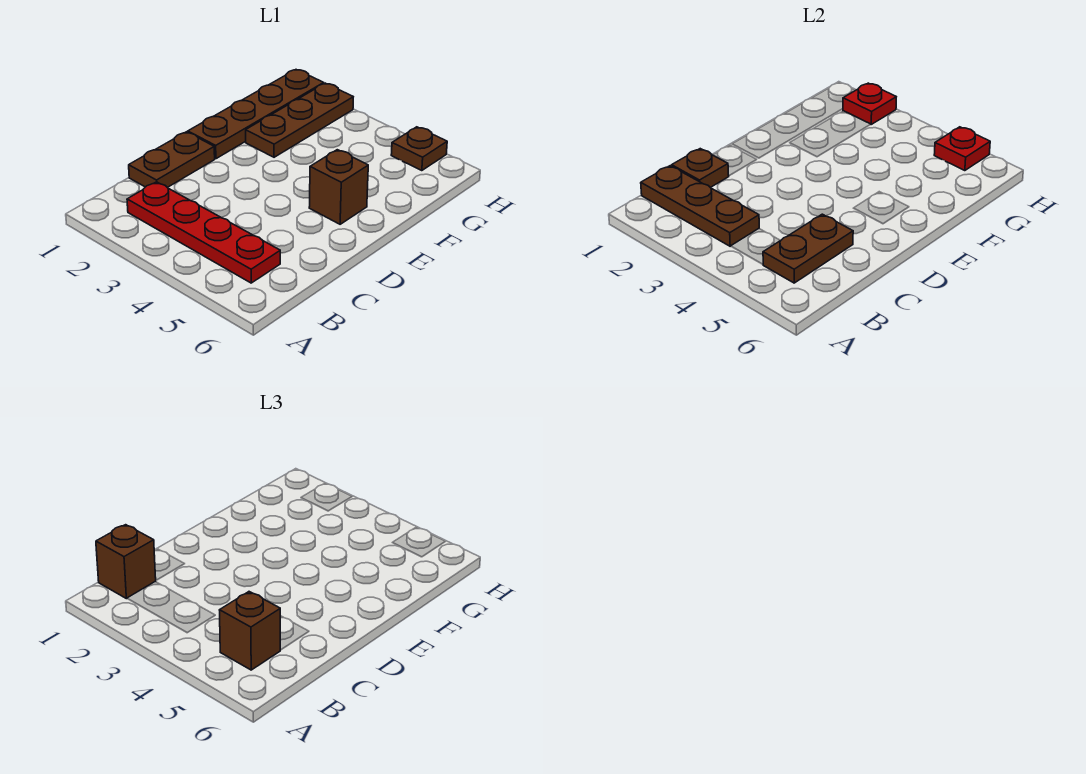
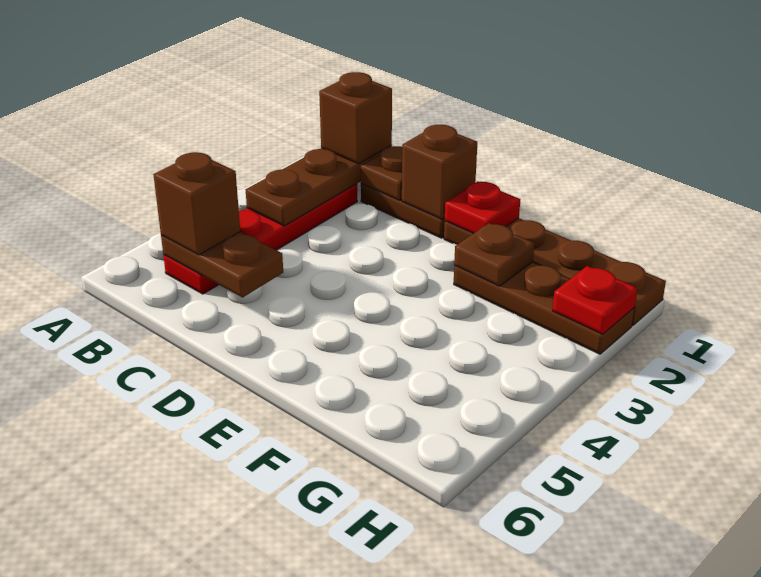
brown brick E5 level 1 -> brown brick D1 level 2
brown plate H5 level 1 -> brown plate F2 level 2
red plate H5 level 2 -> red plate E1 level 2

